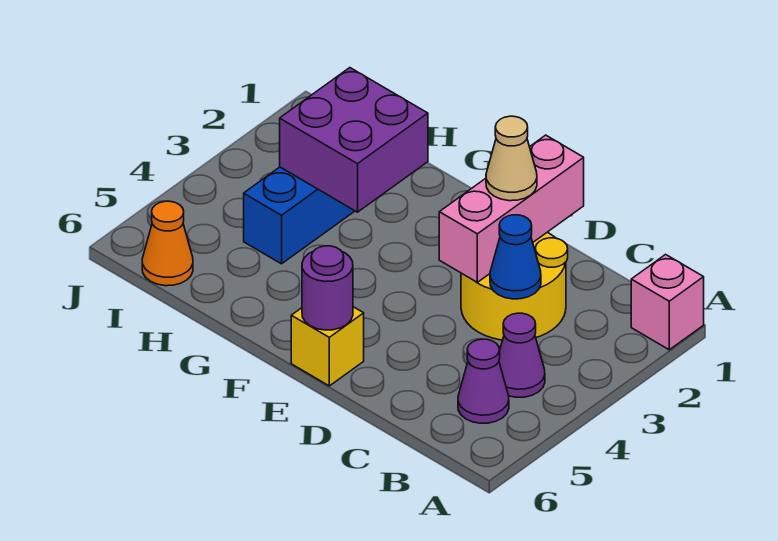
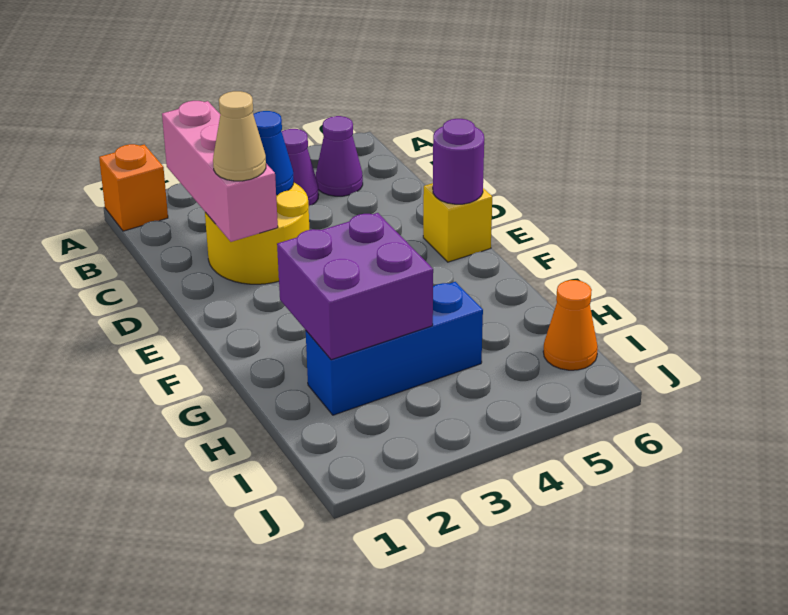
pink brick A1 level 1 -> orange brick A1 level 1
pink brick D1:D3 level 2 -> pink brick B2:D2 level 2

